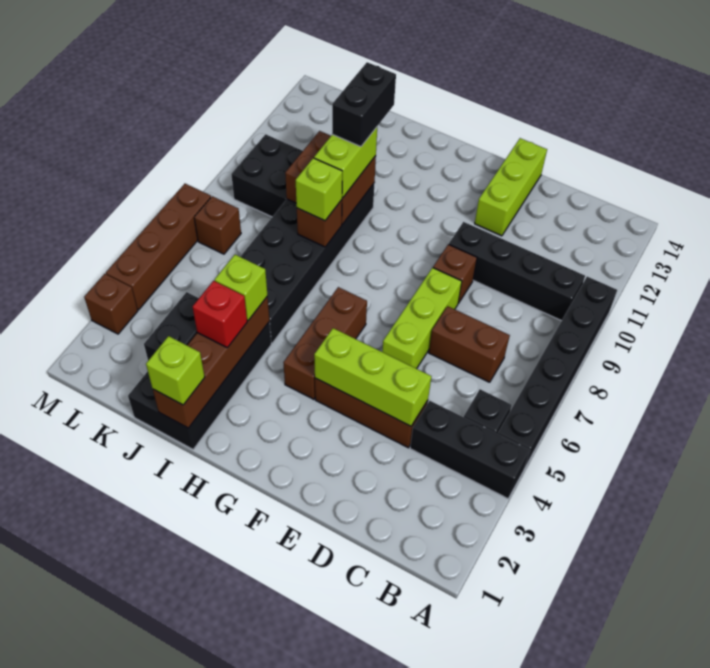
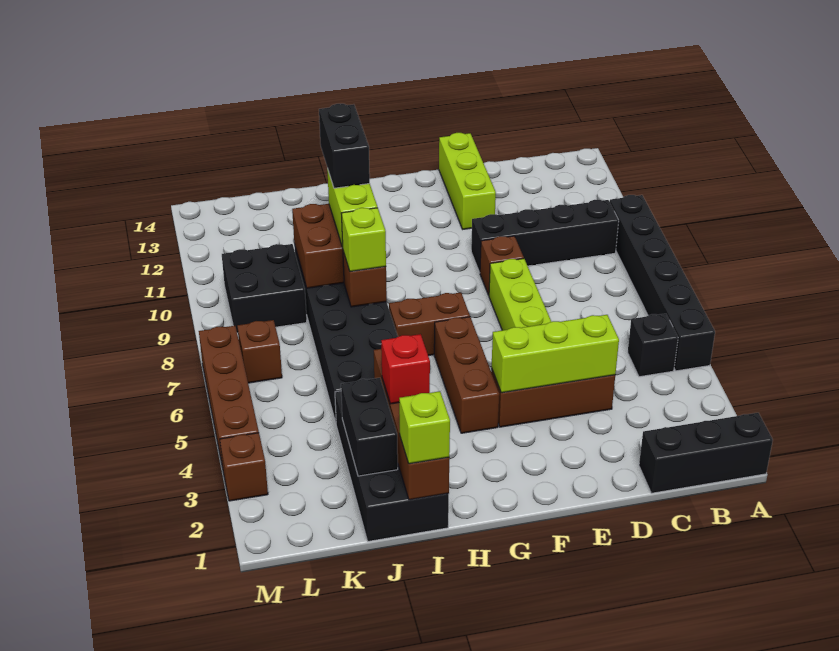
black brick A4:C4 level 1 -> black brick A1:C1 level 1
brown brick C7:D7 level 1 -> brown brick G7:H7 level 1
lime brick I4 level 3 -> none

